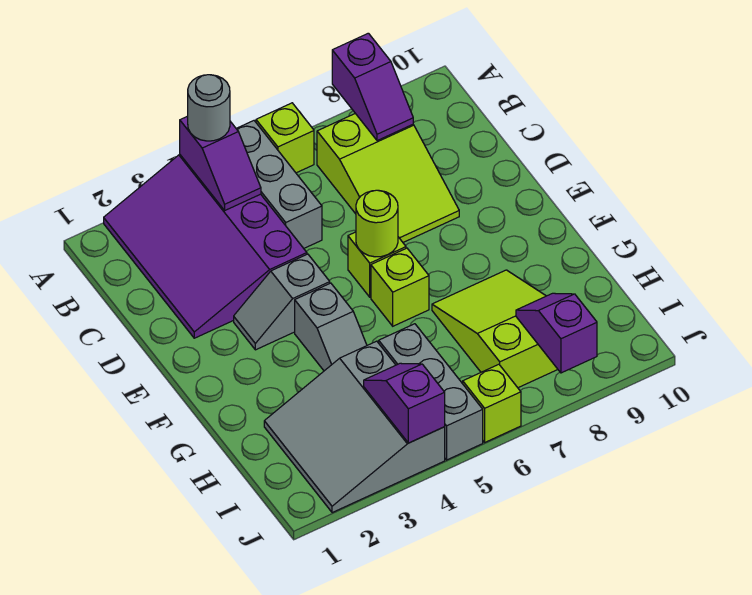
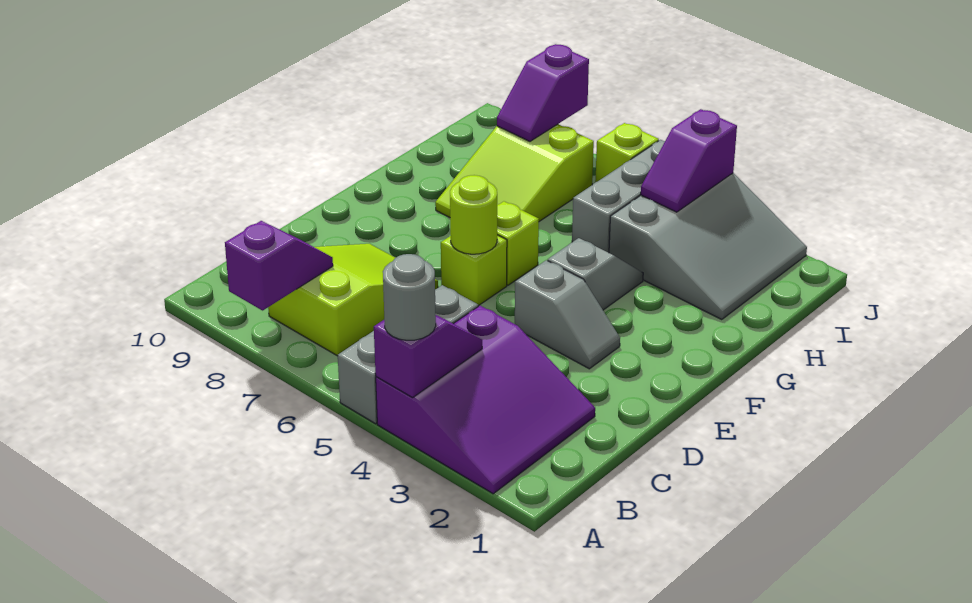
purple slope A2:D4 level 1 top 4 -> purple slope A2:C4 level 1 top 4
lime brick A6 level 1 -> none

